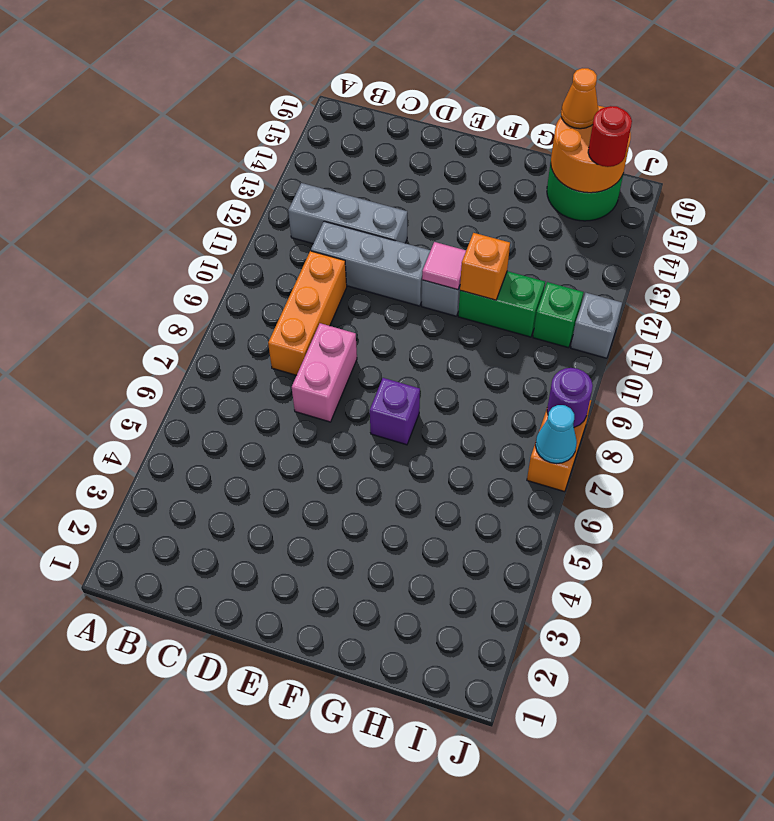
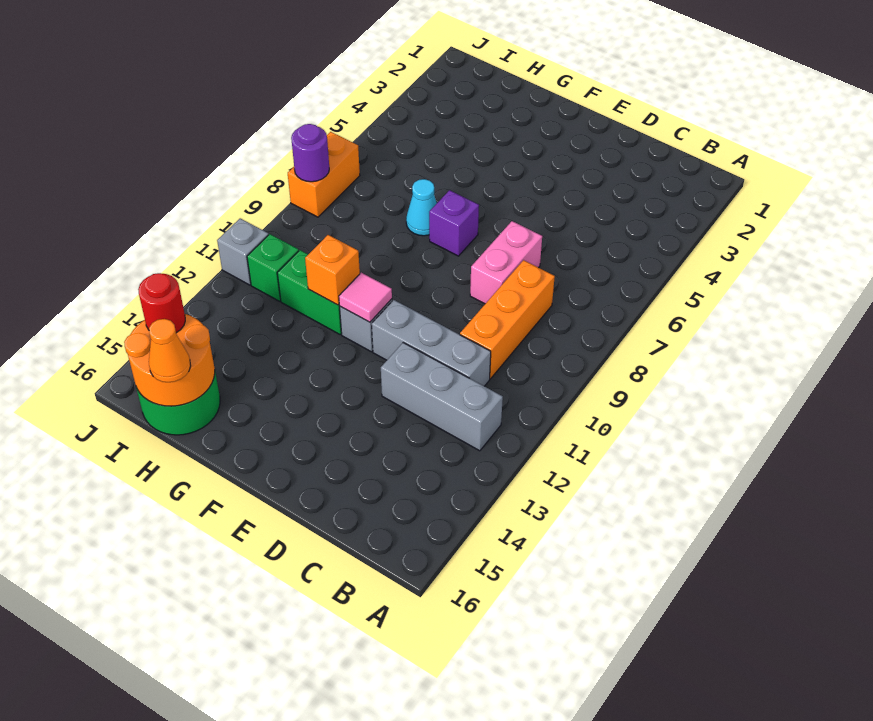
cyan cone J7 level 2 -> cyan cone G7 level 1

